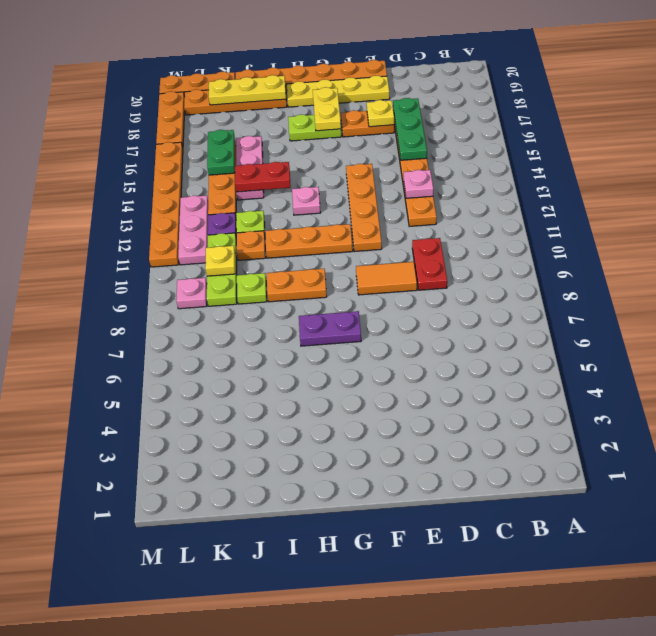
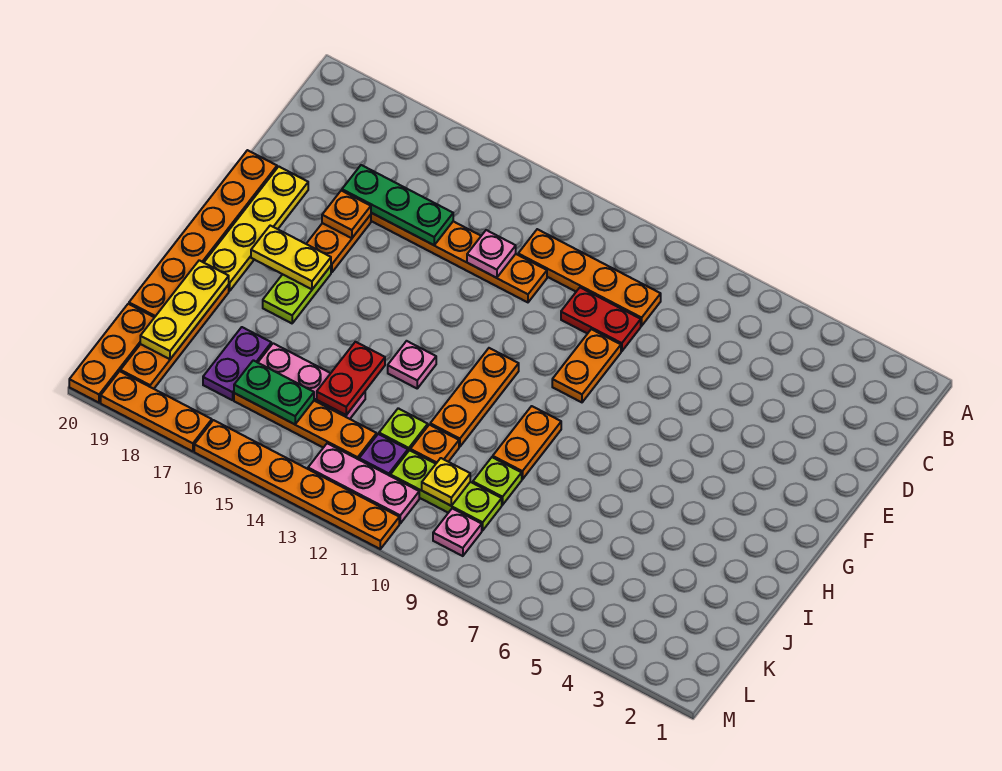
orange tile E9:F9 level 1 -> orange plate E9:F9 level 1
yellow plate E17 level 2 -> orange plate E17 level 2
orange plate F11:F14 level 1 -> orange plate C9:C12 level 1
purple plate G7:H7 level 1 -> purple plate J17:K17 level 1

